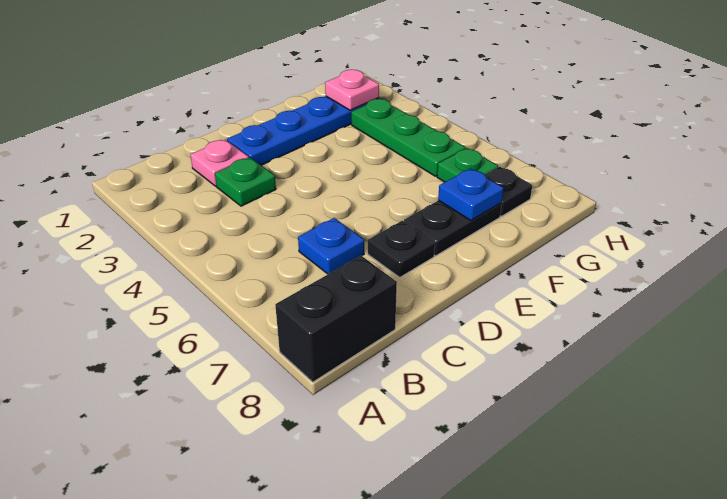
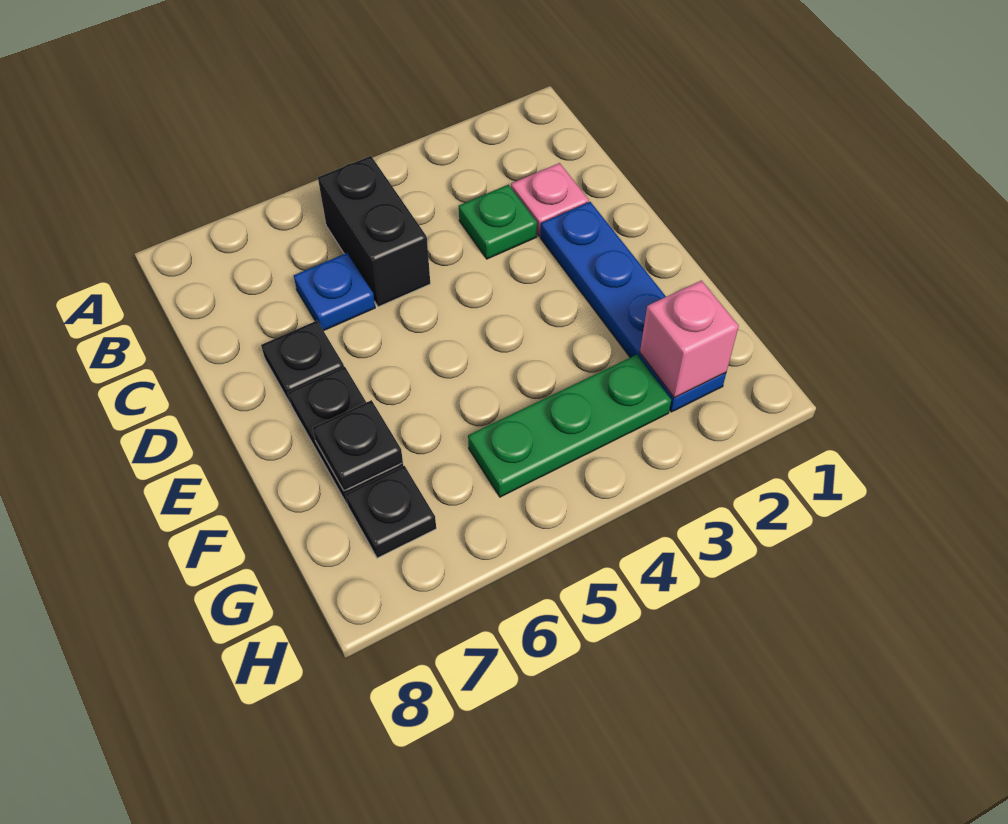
black brick A8:B8 level 1 -> black brick B5:C5 level 1
blue plate F7 level 2 -> black plate F7 level 2
pink plate G2 level 2 -> pink brick G2 level 2
green plate G6 level 1 -> none

